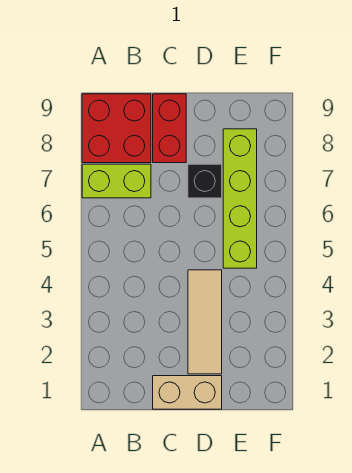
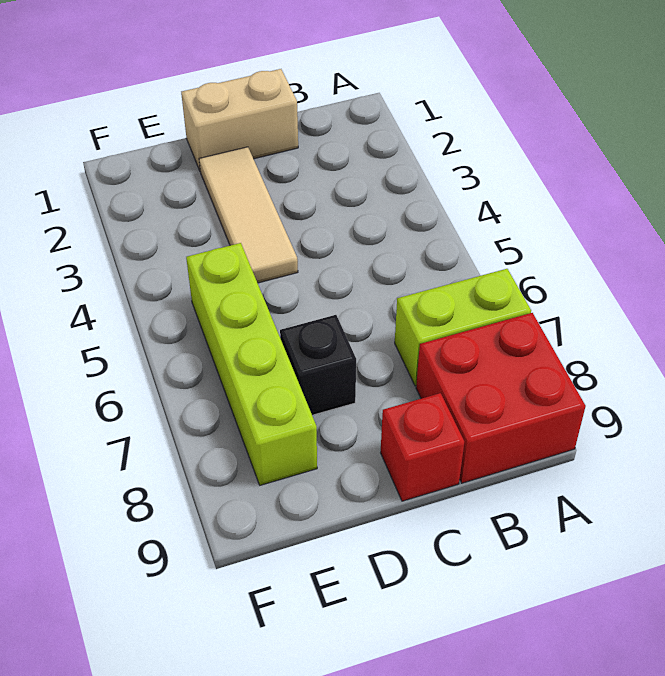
red brick C8:C9 level 1 -> red brick C9 level 1

